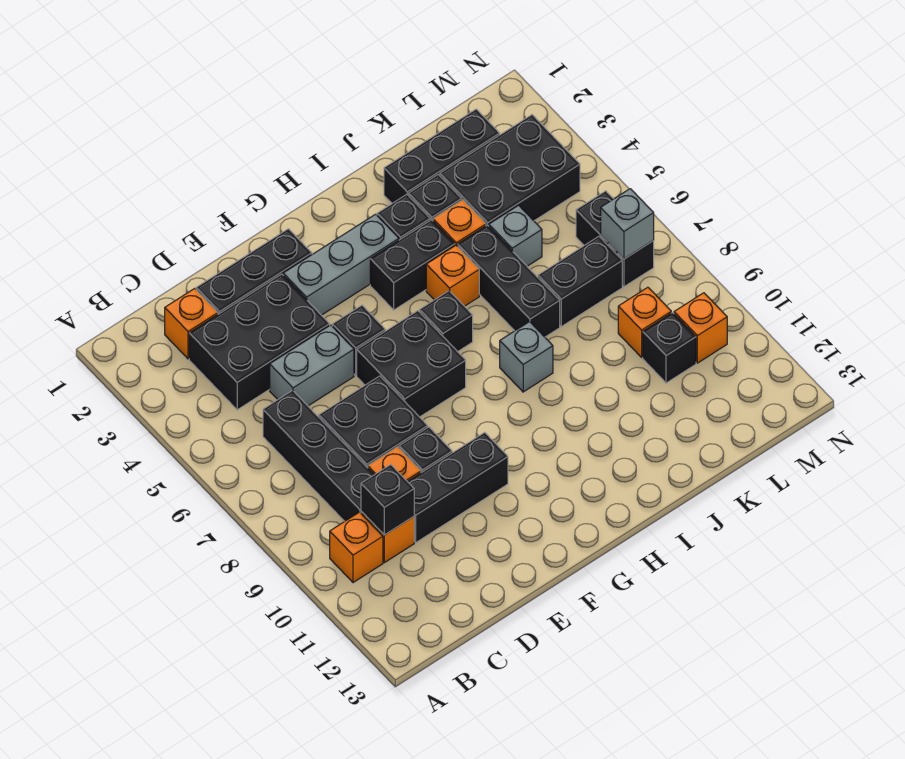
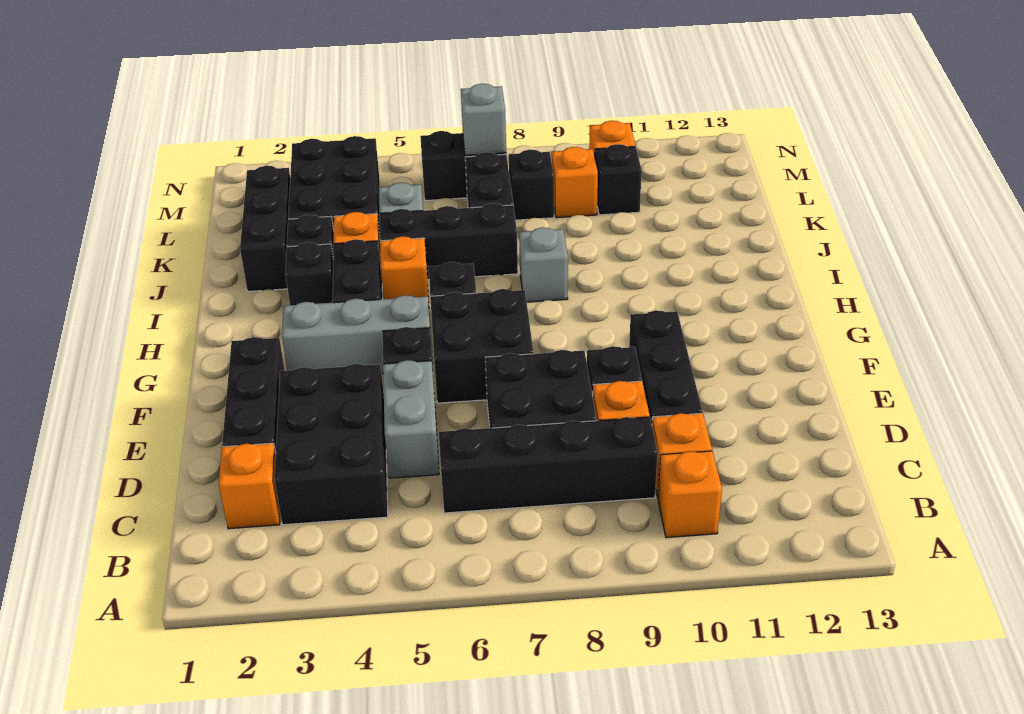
black brick C10 level 2 -> black brick L8 level 1
grey brick F3:H3 level 1 -> grey brick G3:G5 level 1

